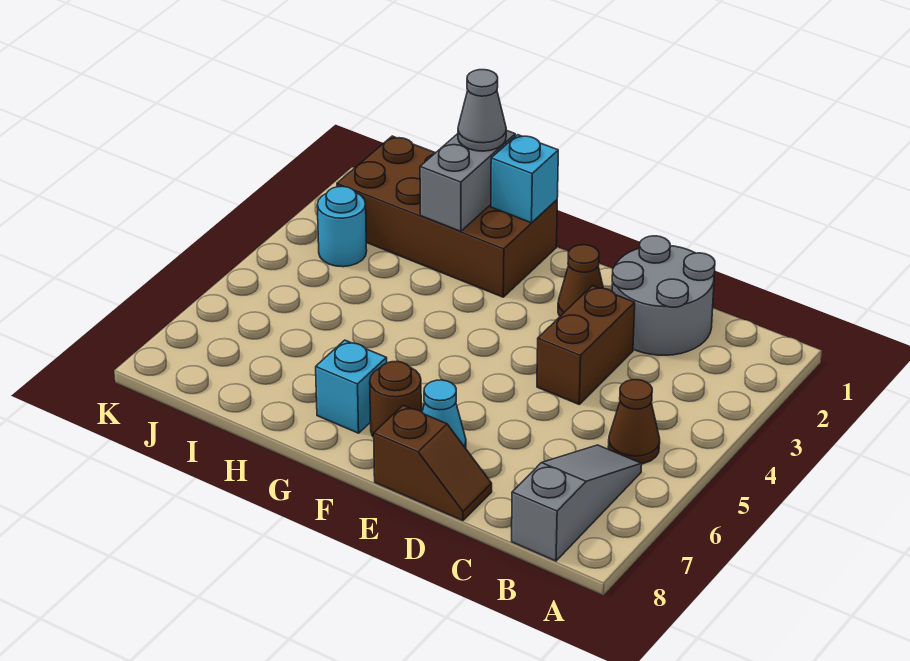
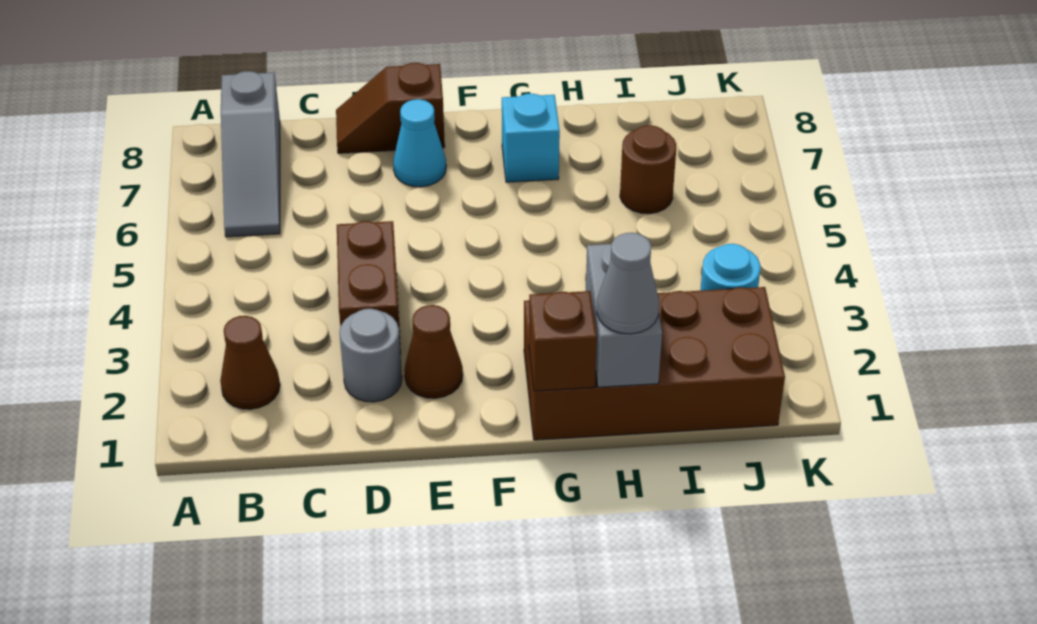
brown cone B5 level 1 -> brown cone B2 level 1
grey round brick C1:D2 level 1 -> grey round brick D2 level 1
brown round brick F7 level 1 -> brown round brick I6 level 1
cyan brick G1 level 2 -> brown brick G1 level 2

